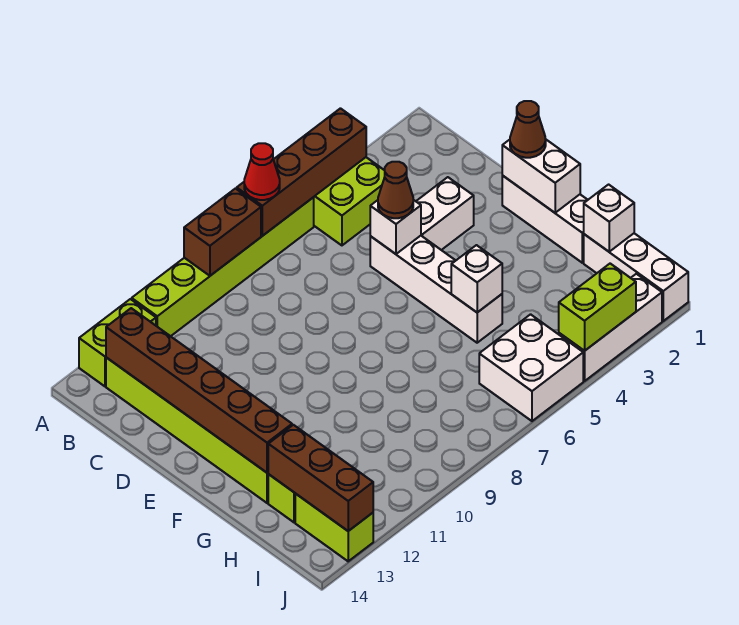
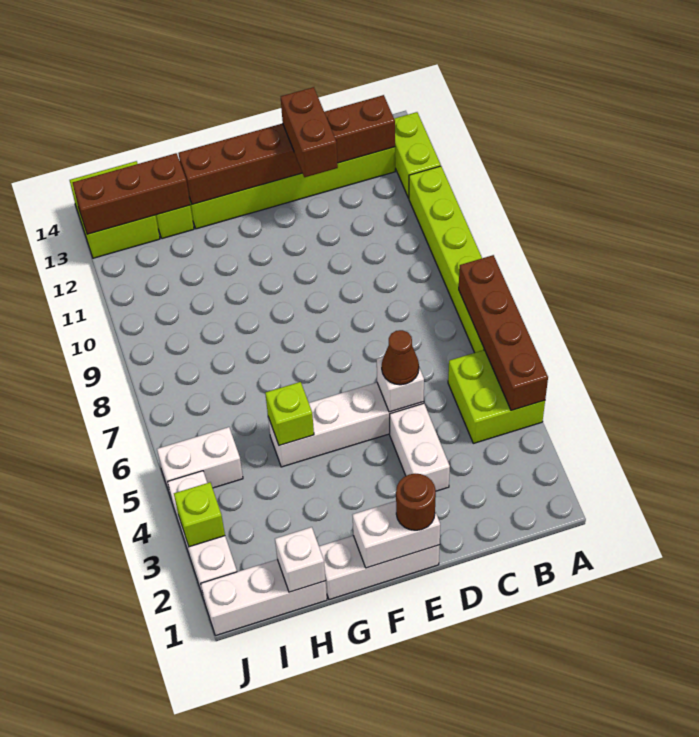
red cone A7 level 3 -> none
brown brick A8:A9 level 2 -> brown brick D12:D13 level 3
brown cone E1 level 3 -> brown round brick E1 level 3
white brick G5 level 2 -> lime brick G5 level 2
white brick I5:J6 level 1 -> white brick I5:J5 level 1
lime brick I13:J13 level 1 -> lime brick I13:J14 level 1
lime brick J3:J4 level 2 -> lime brick J3 level 2

